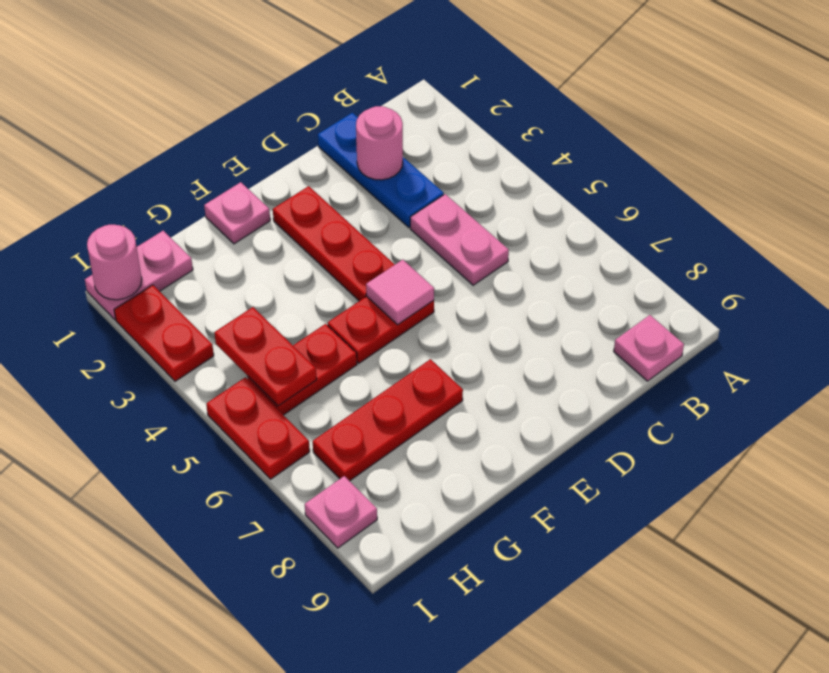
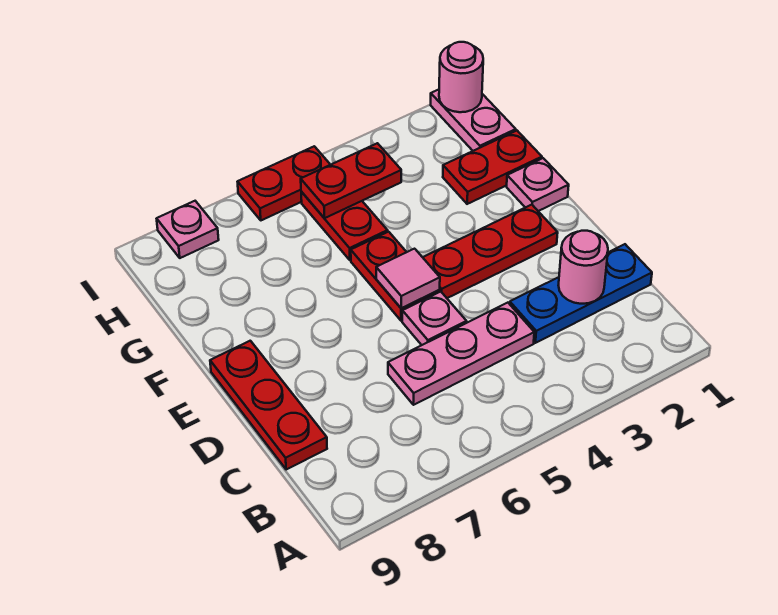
pink plate B9 level 1 -> pink plate D5 level 1
pink plate C4:C5 level 1 -> pink plate C4:C6 level 1
red plate F7:H7 level 1 -> red plate C9:E9 level 1
red plate I2:I3 level 1 -> red plate G1:G2 level 1

